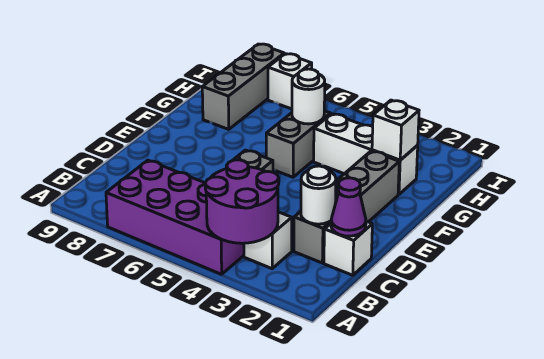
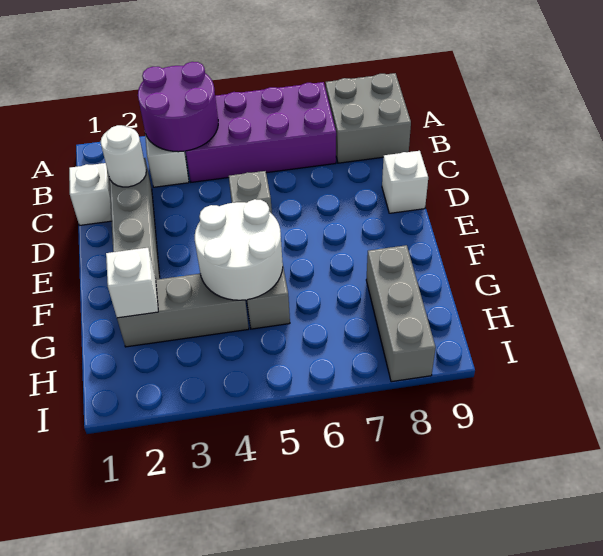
none -> grey brick A8:B9 level 1
purple cone C1 level 2 -> none
white brick G2:G4 level 1 -> grey brick G2:G4 level 1
white round brick G5 level 2 -> white round brick F4:G5 level 2
white brick I7 level 1 -> white brick D9 level 1

